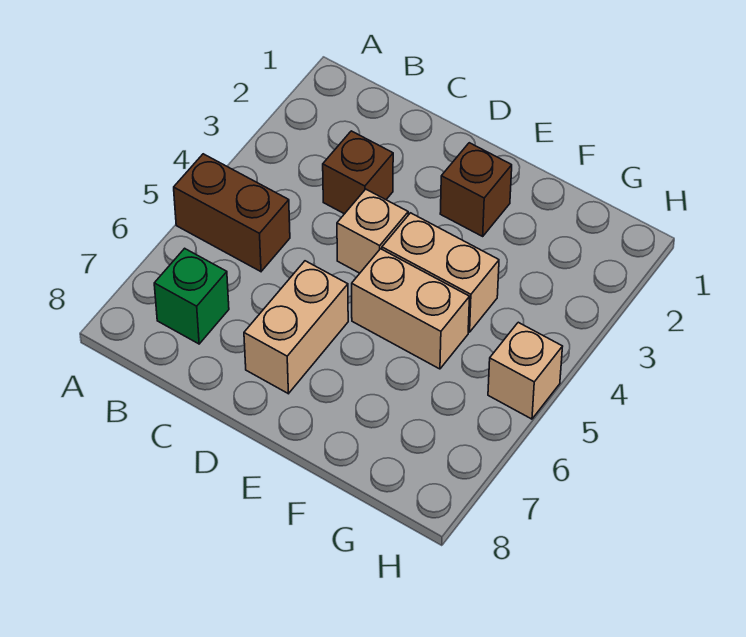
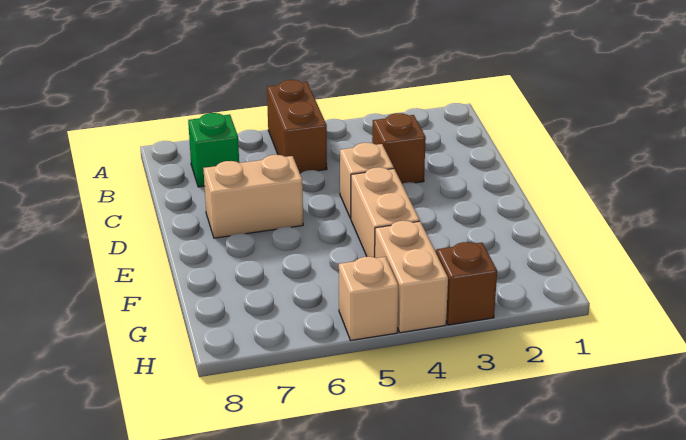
brown brick E2 level 1 -> brown brick H3 level 1
tan brick E5:F5 level 1 -> tan brick G4:H4 level 1

